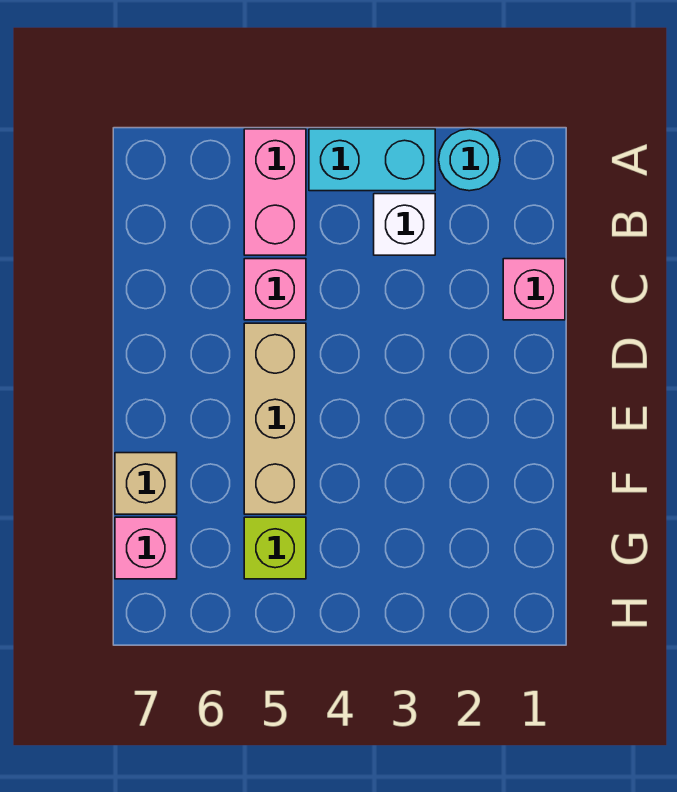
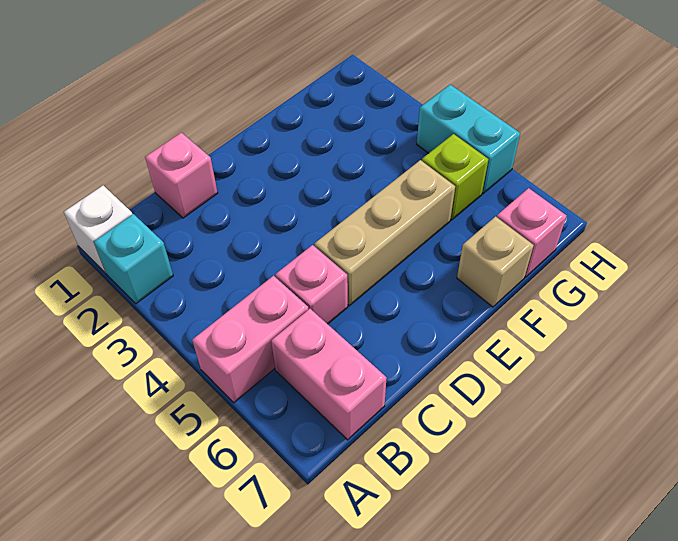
cyan round brick A2 level 1 -> cyan brick A2 level 1
cyan brick A3:A4 level 1 -> cyan brick H4:H5 level 1
white brick B3 level 1 -> white brick A1 level 1
none -> pink brick B6:B7 level 1

